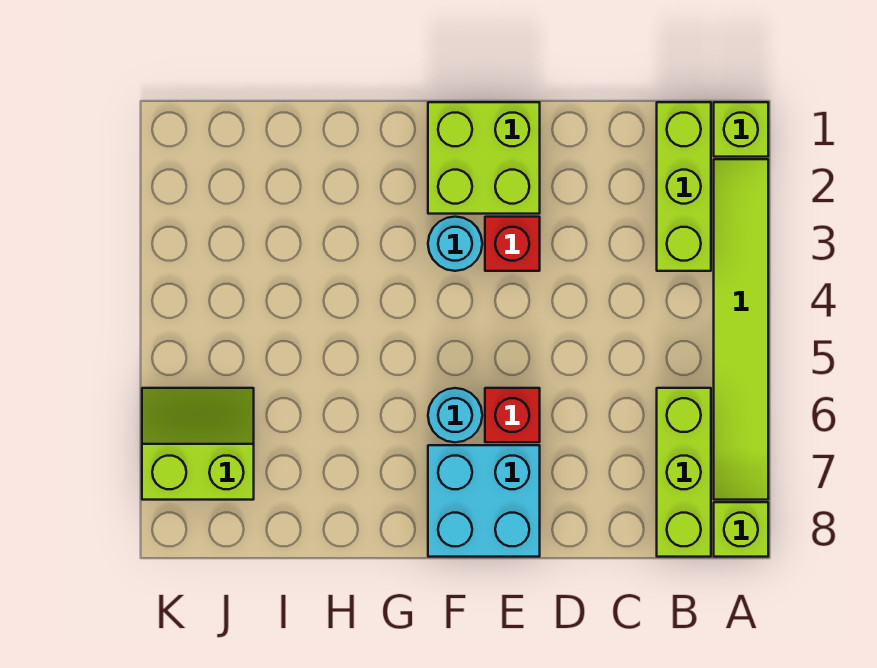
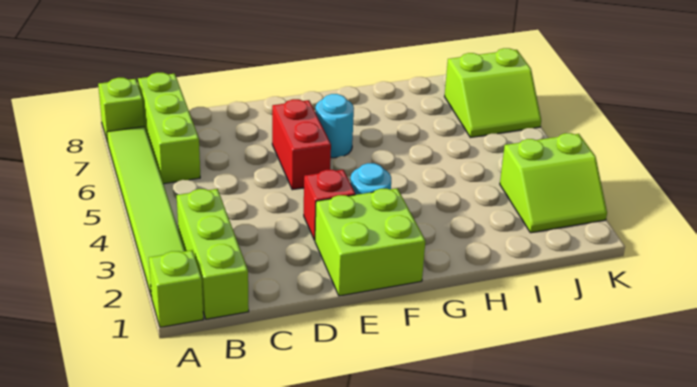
red brick E6 level 1 -> red brick E5:E6 level 1
cyan brick E7:F8 level 1 -> none
none -> lime slope J2:K3 level 1 top 3

